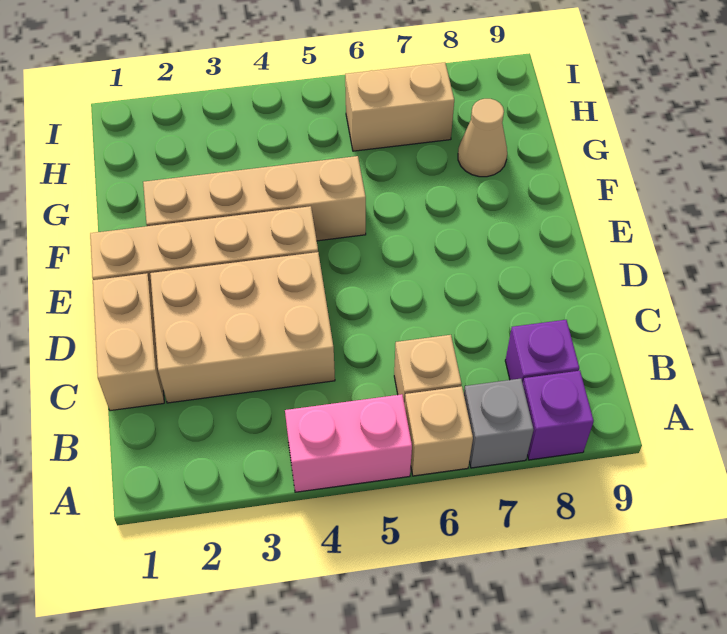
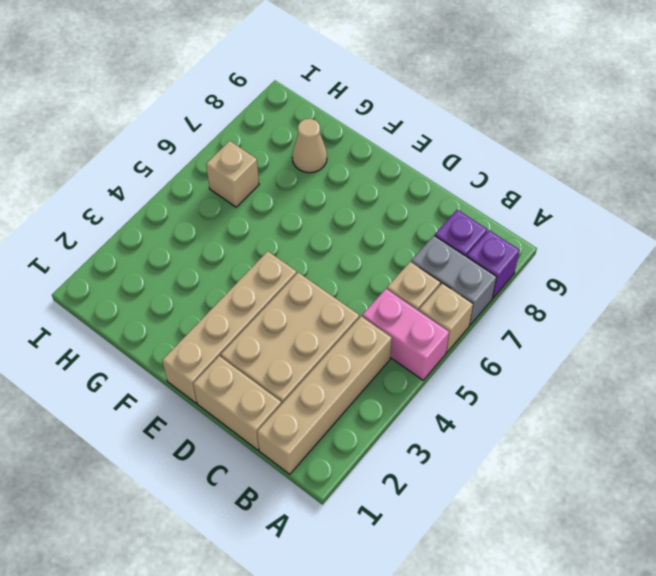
pink brick A4:A5 level 1 -> pink brick A5:B5 level 1
grey brick A7 level 1 -> grey brick A7:B7 level 1
tan brick F2:F5 level 1 -> tan brick B1:B4 level 1
tan brick H6:H7 level 1 -> tan brick H6 level 1

